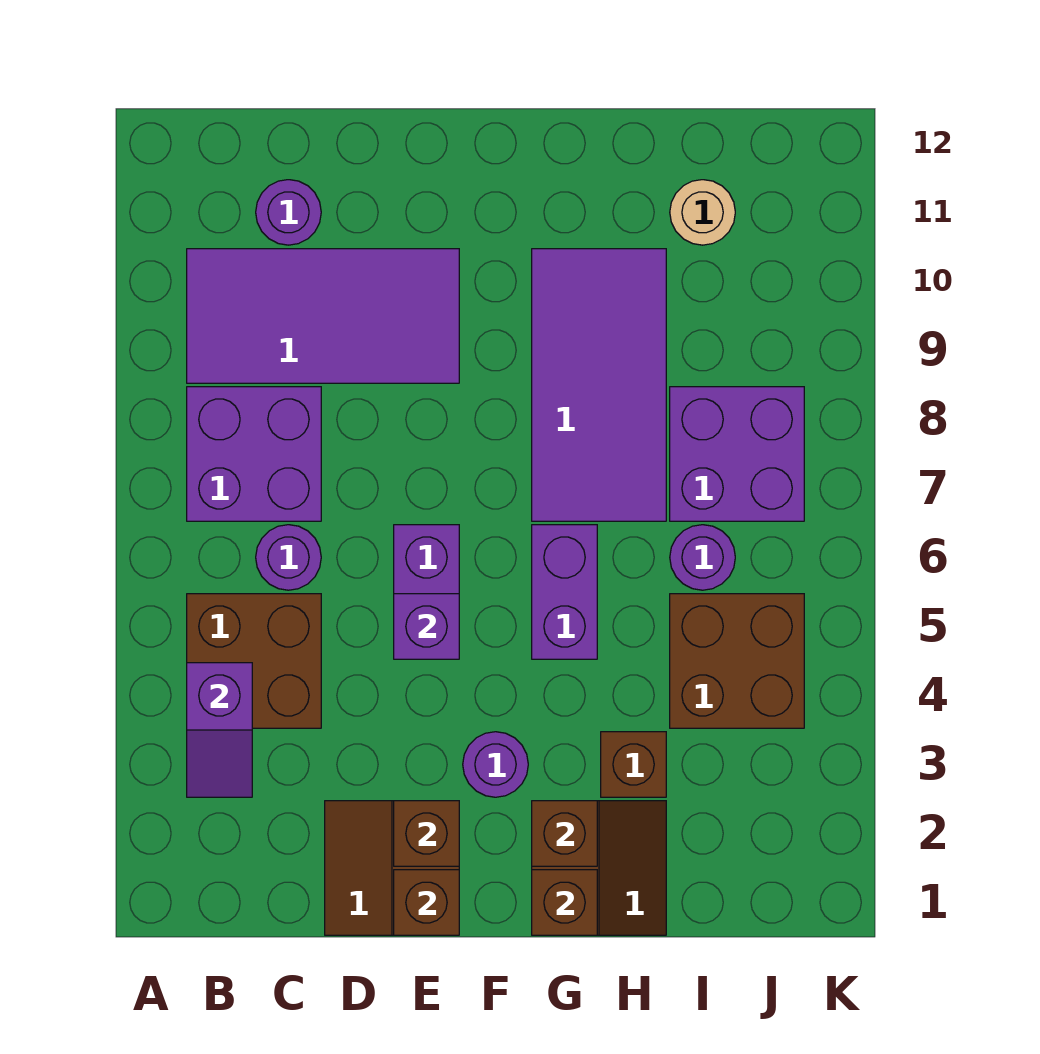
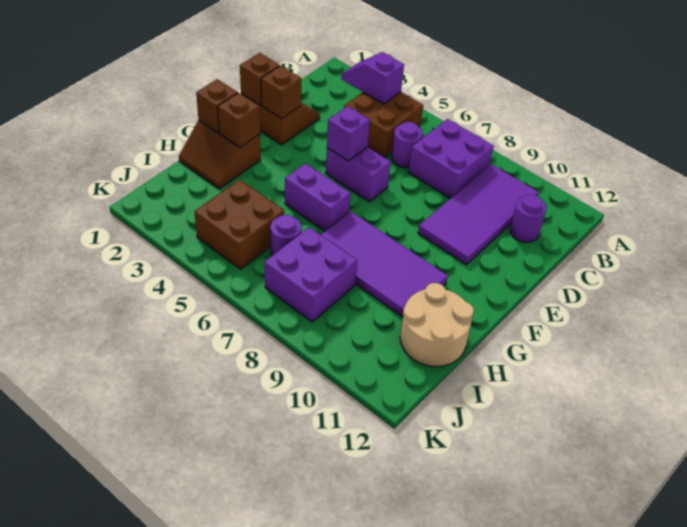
purple round brick F3 level 1 -> none
brown brick H3 level 1 -> none
tan round brick I11 level 1 -> tan round brick H11:I12 level 1

